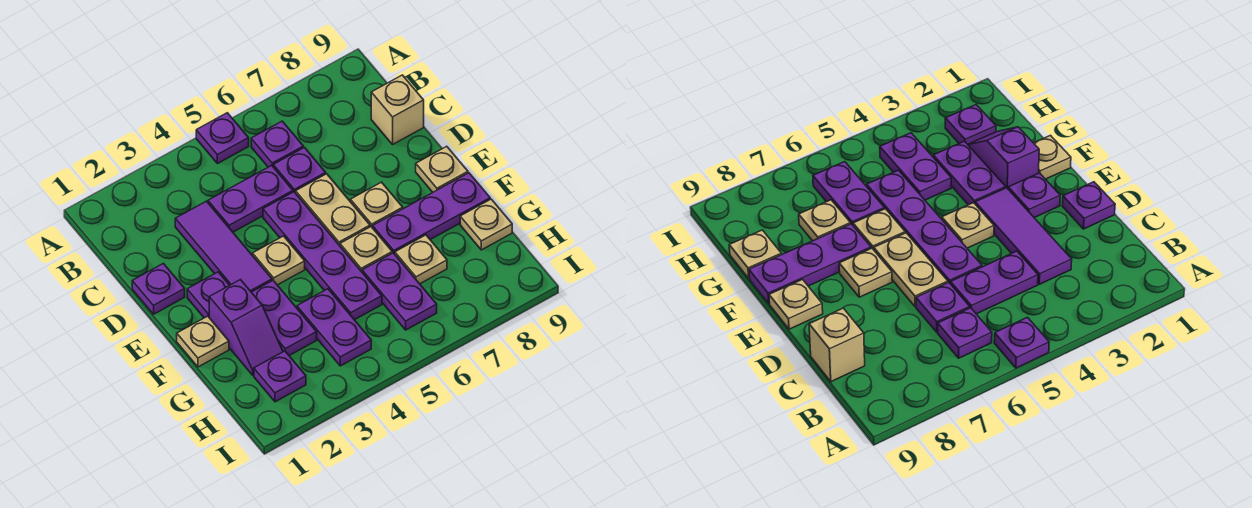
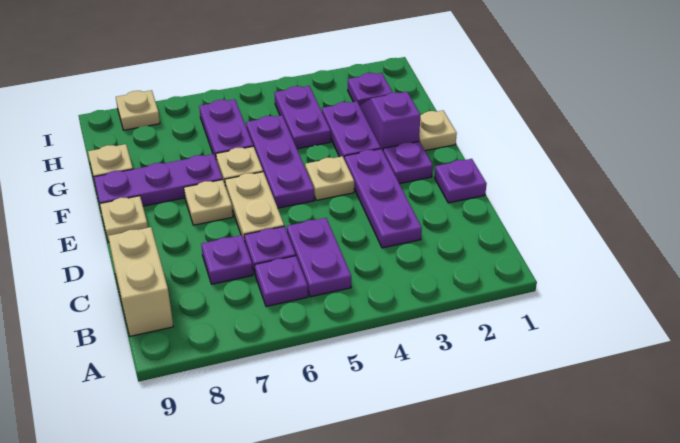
purple plate A5 level 1 -> purple plate C7 level 1
purple tile C3:E3 level 1 -> purple plate C3:E3 level 1
purple plate C4:C5 level 1 -> purple plate B5:C5 level 1
tan brick C9 level 1 -> tan brick B9:C9 level 1
purple plate D5:G5 level 1 -> purple plate E5:G5 level 1
tan plate G7 level 1 -> tan plate I8 level 1

